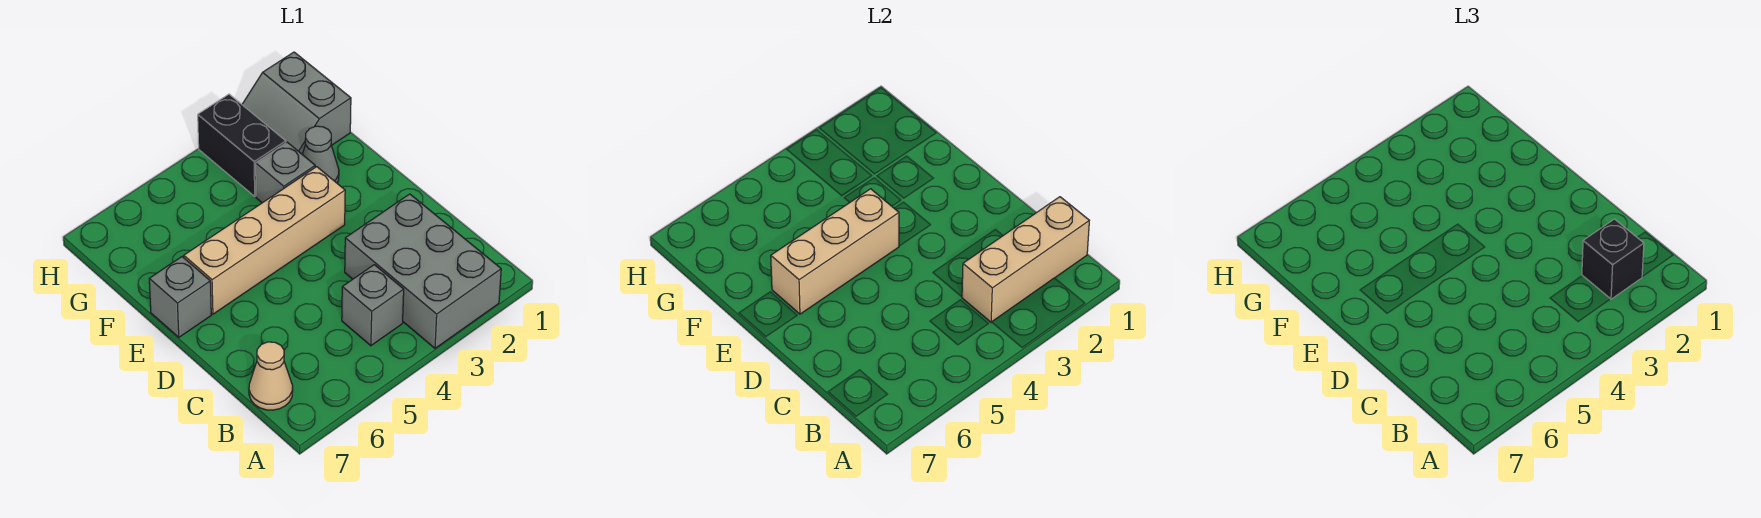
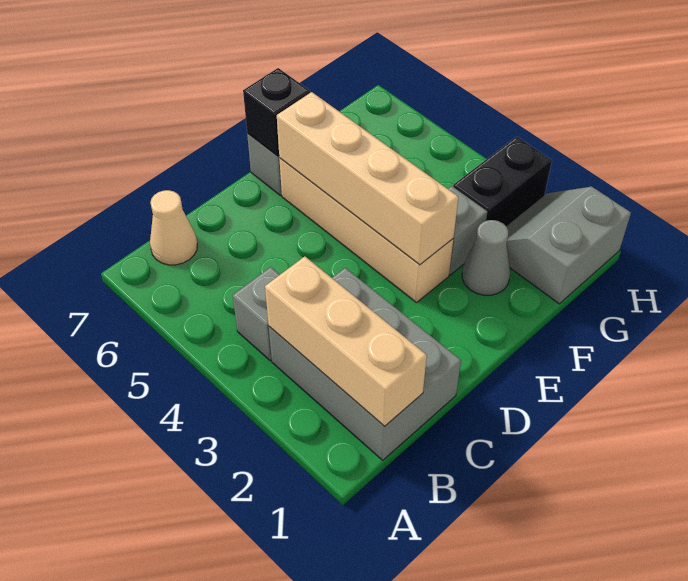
grey brick A2:C3 level 1 -> grey brick B1:C3 level 1
black brick B2 level 3 -> black brick E7 level 2
tan brick E4:E6 level 2 -> tan brick E3:E6 level 2

